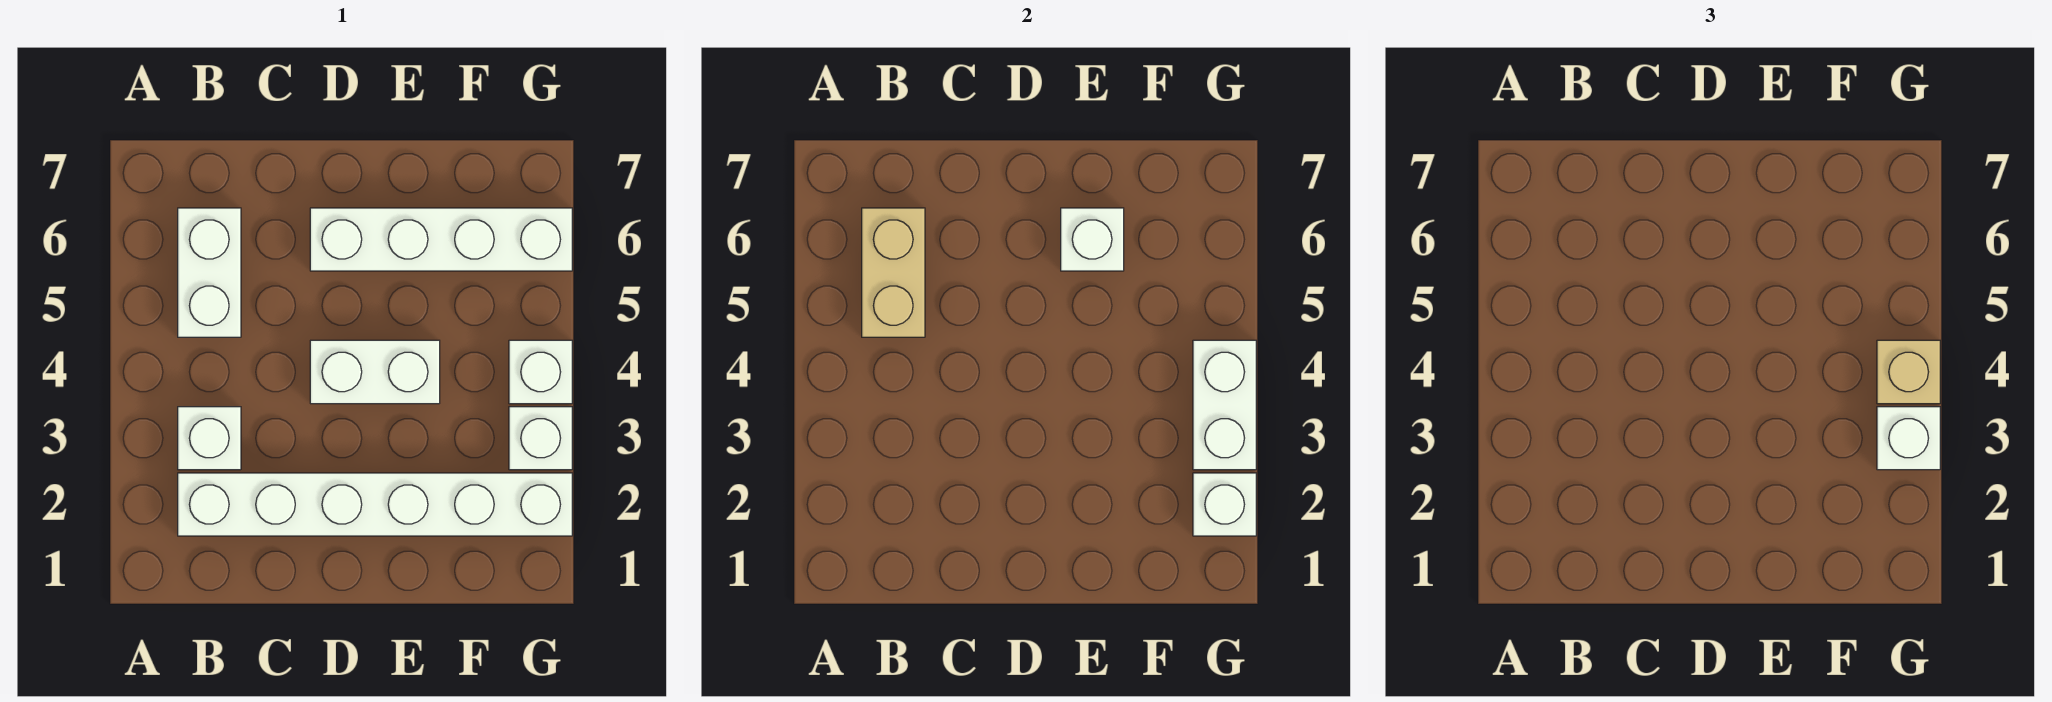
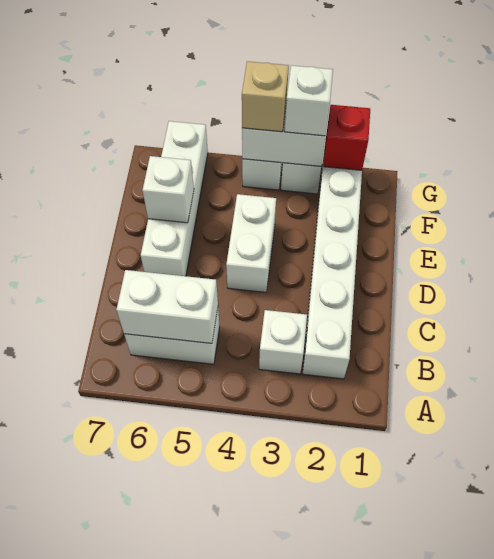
tan brick B5:B6 level 2 -> white brick B5:B6 level 2
white brick G2 level 2 -> red brick G2 level 2

